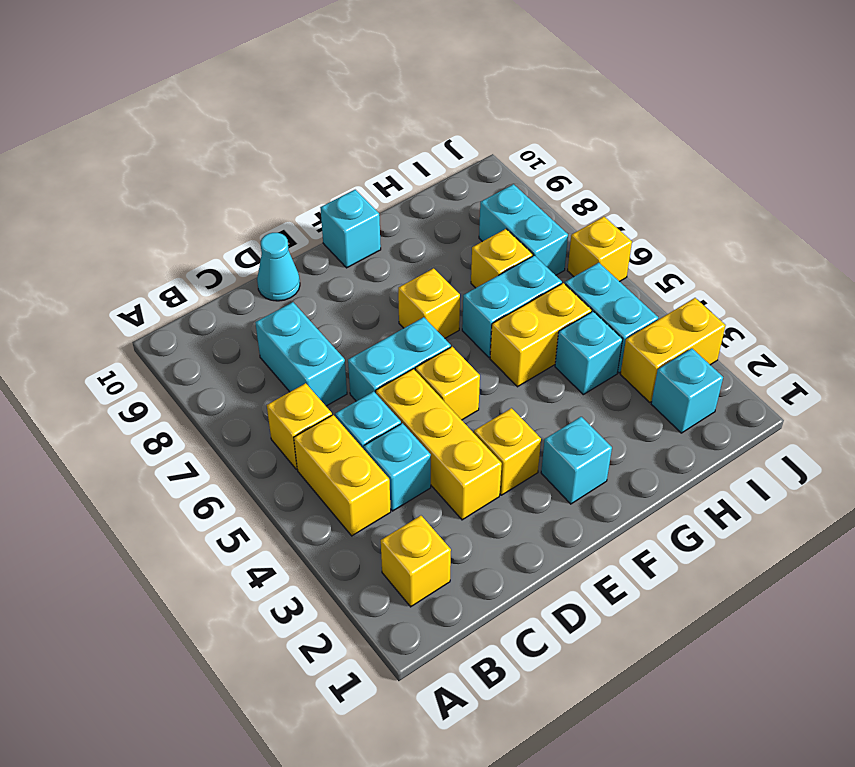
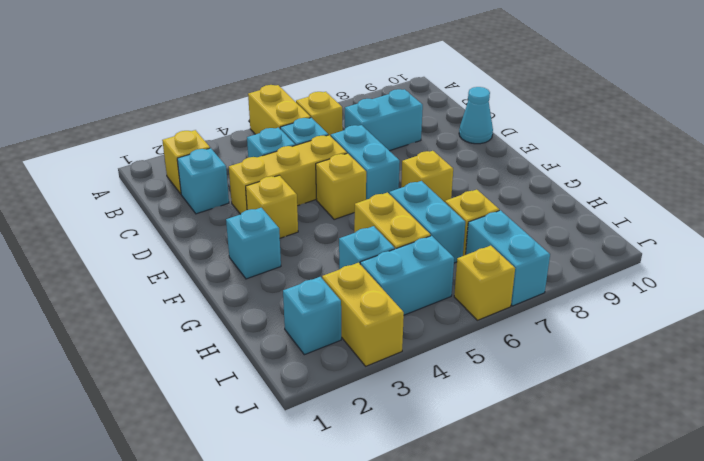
yellow brick B4:B5 level 1 -> yellow brick A5:B5 level 1
cyan brick F10 level 1 -> cyan brick C2 level 1
cyan brick I7:I8 level 1 -> cyan brick I7:J7 level 1

